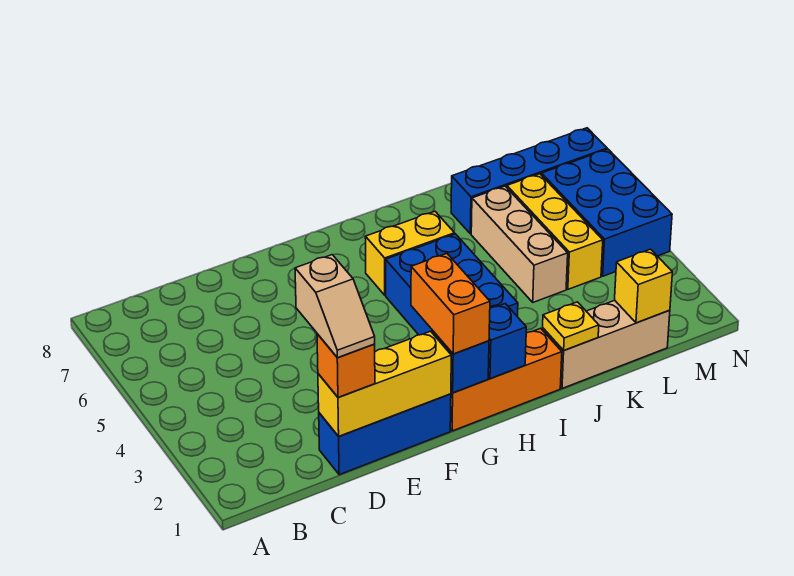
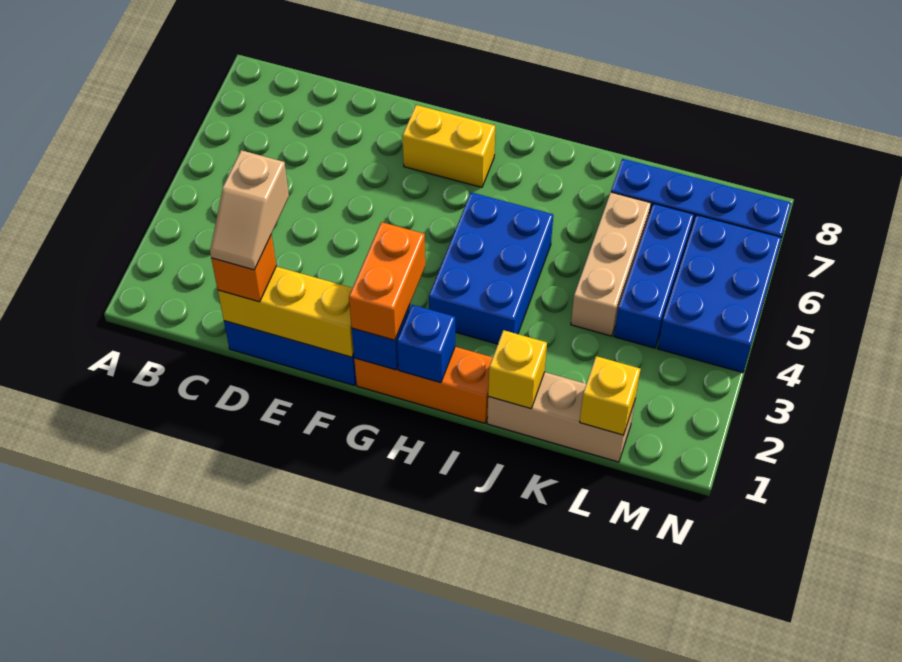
yellow brick H6:I6 level 1 -> yellow brick F7:G7 level 1
yellow plate J1 level 2 -> yellow brick J1 level 2
yellow brick L4:L6 level 1 -> blue brick L4:L6 level 1

